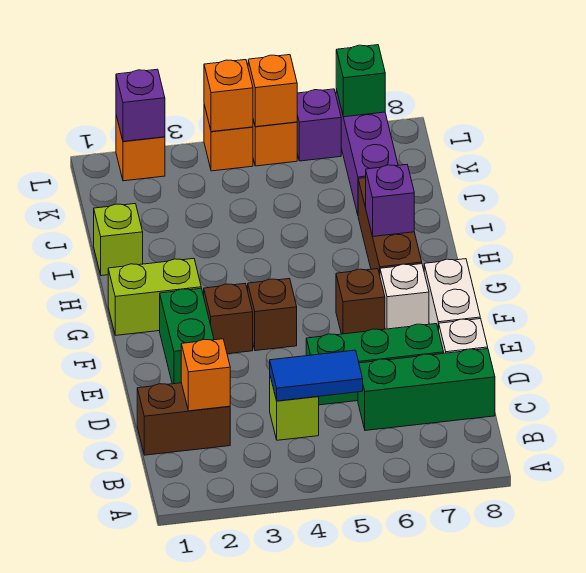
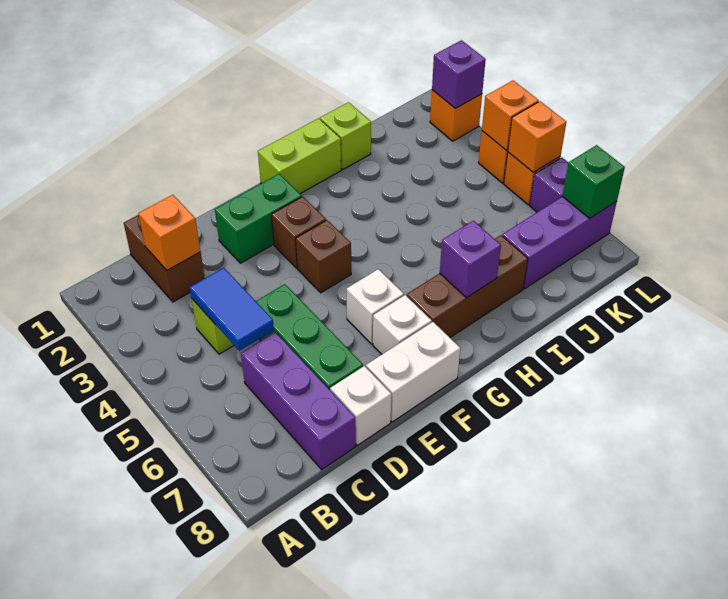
green brick C6:C8 level 1 -> purple brick C6:C8 level 1
brown brick F6 level 1 -> white brick F6 level 1
lime brick G1:G2 level 1 -> lime brick G1:H1 level 1

